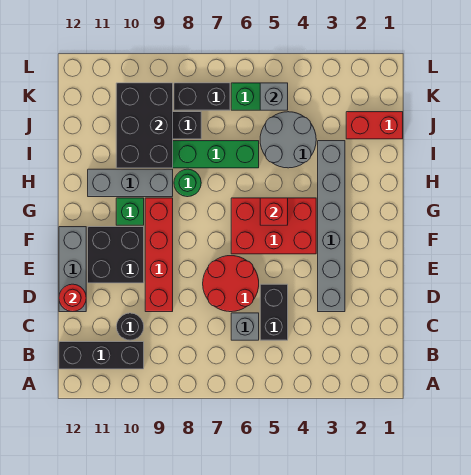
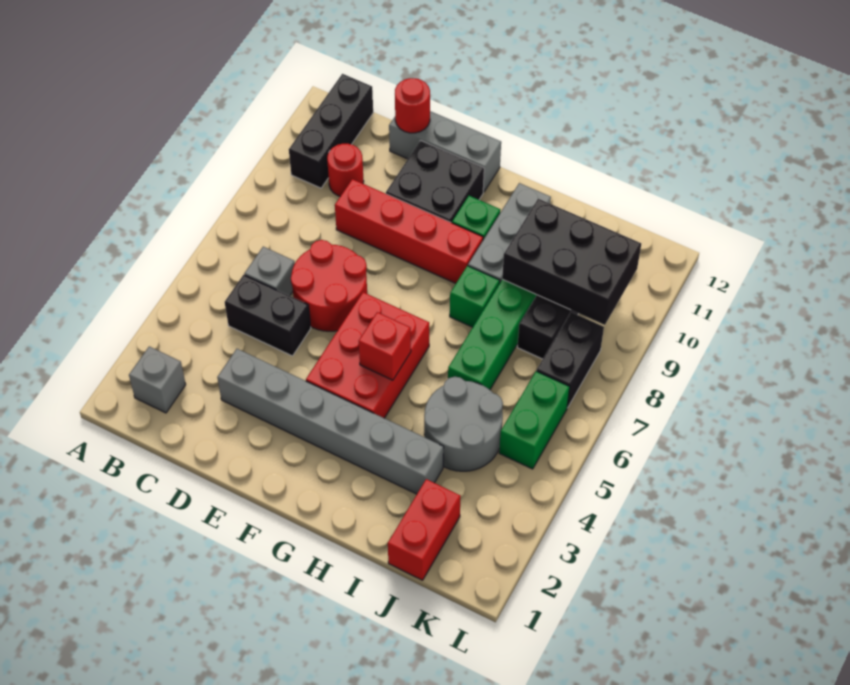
black round brick C10 level 1 -> red round brick C10 level 1
green round brick H8 level 1 -> green brick H8 level 1
grey brick K5 level 2 -> grey brick B2 level 1

